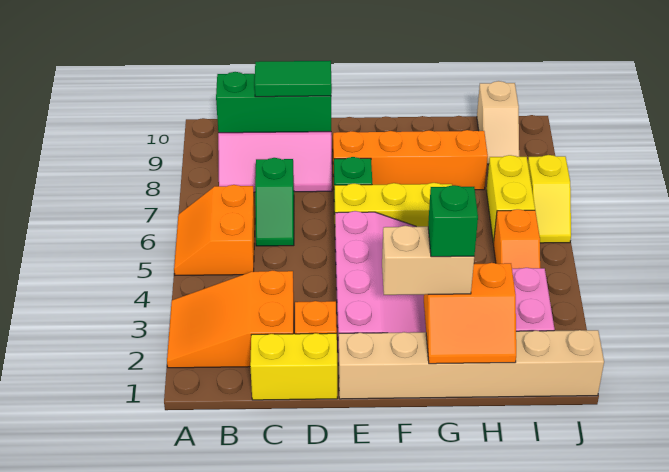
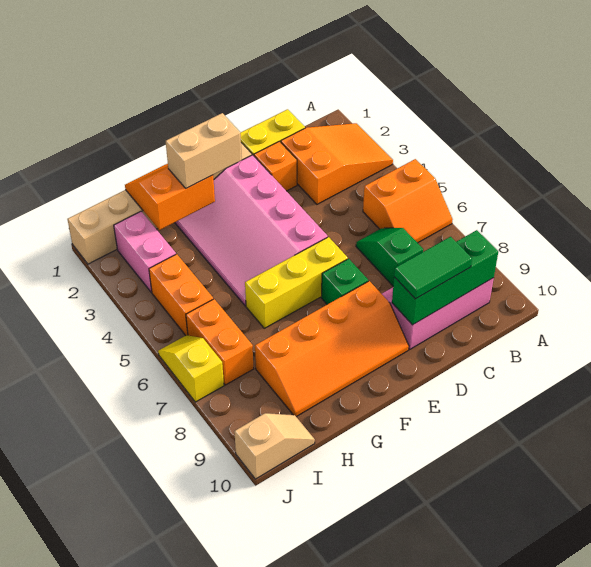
orange slope A5:B6 level 1 top B -> orange slope A5:B6 level 1 top 5
green brick G2 level 4 -> none
orange slope I4:I5 level 1 top 5 -> orange brick I4:I5 level 1
yellow brick I6:I7 level 1 -> orange brick I6:I7 level 1
tan slope I9:I10 level 1 top 10 -> tan slope I10:J10 level 1 top J

